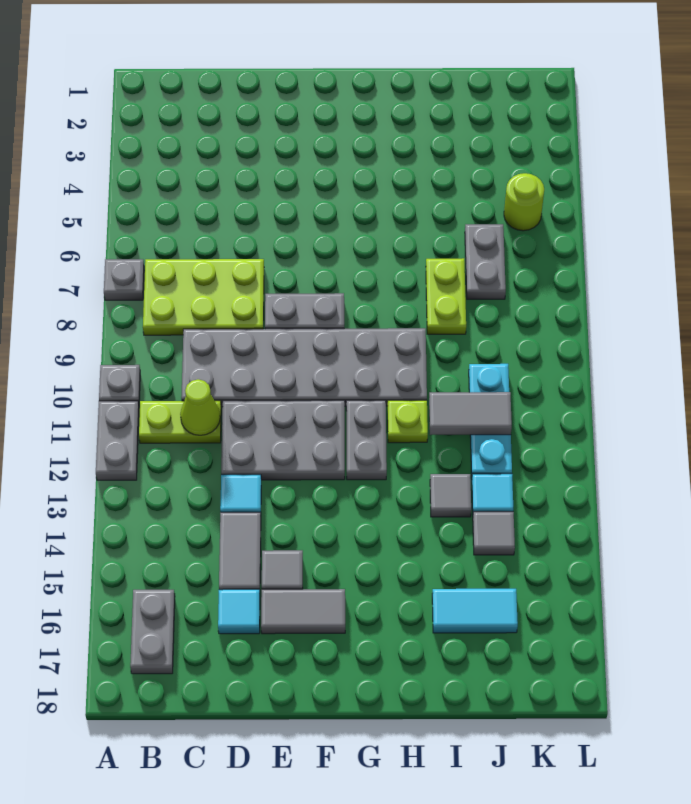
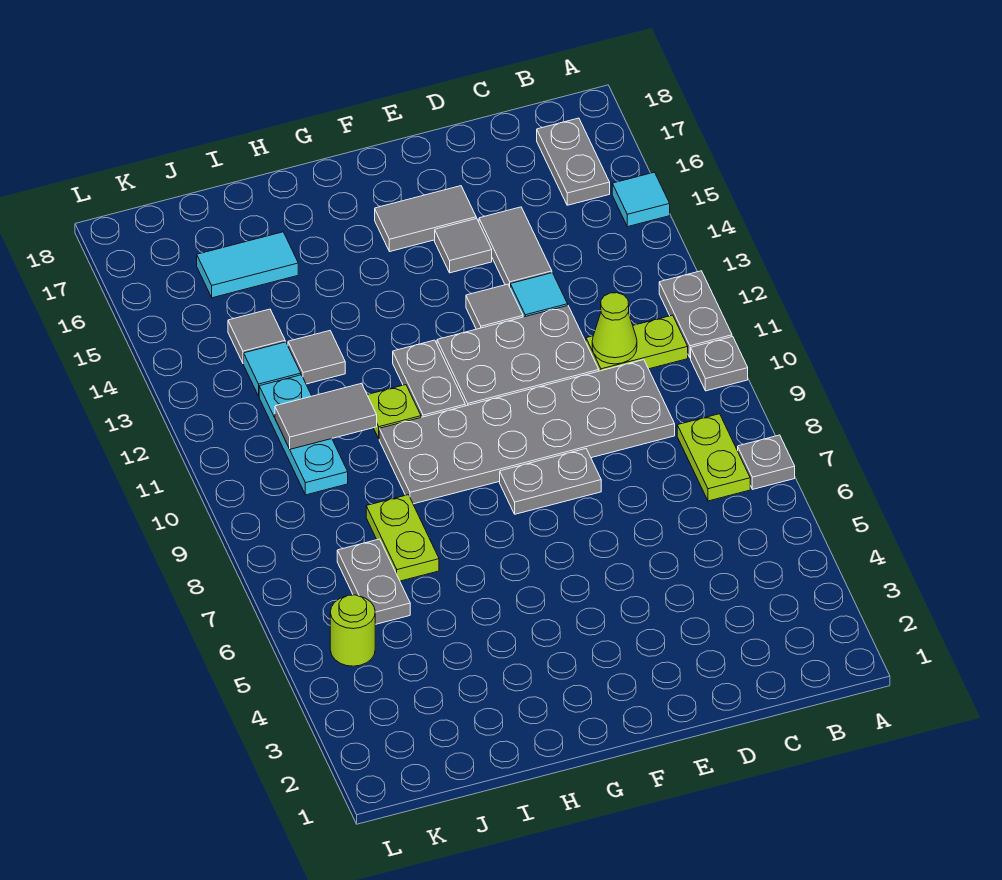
lime plate B7:D8 level 1 -> lime plate B7:B8 level 1
cyan tile D16 level 1 -> cyan tile A15 level 1
none -> grey tile E13 level 1

